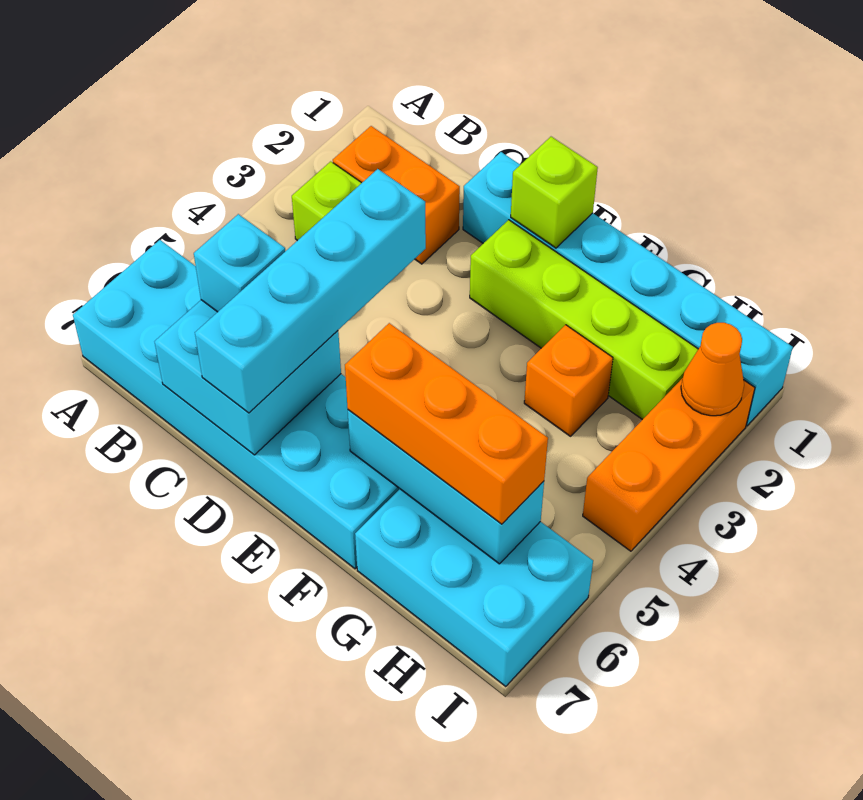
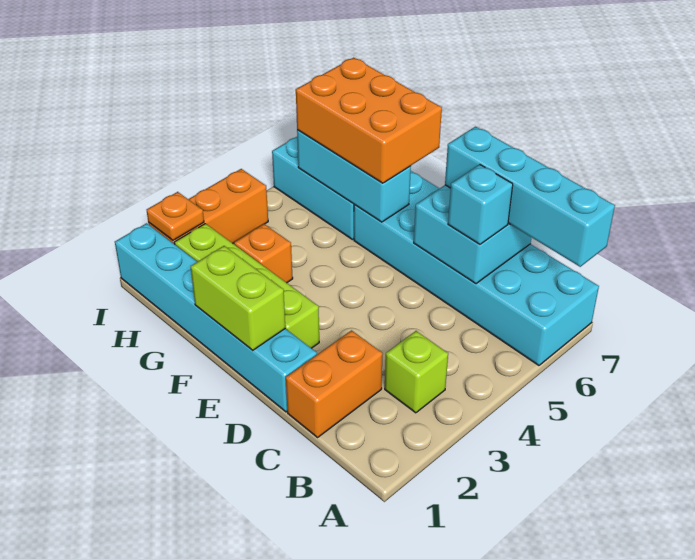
orange brick B2:C2 level 1 -> orange brick C1:C2 level 1
cyan brick D4:D7 level 3 -> cyan brick A7:D7 level 3
lime brick E1 level 2 -> lime brick E1:F1 level 2
orange brick F6:H6 level 3 -> orange brick F6:H7 level 3
orange cone I2 level 2 -> orange plate I2 level 2

